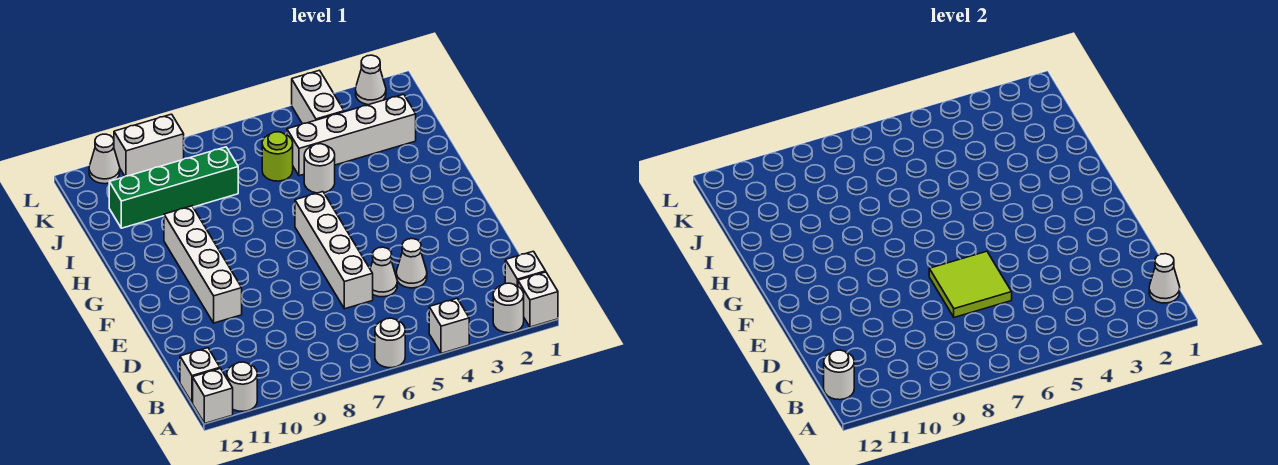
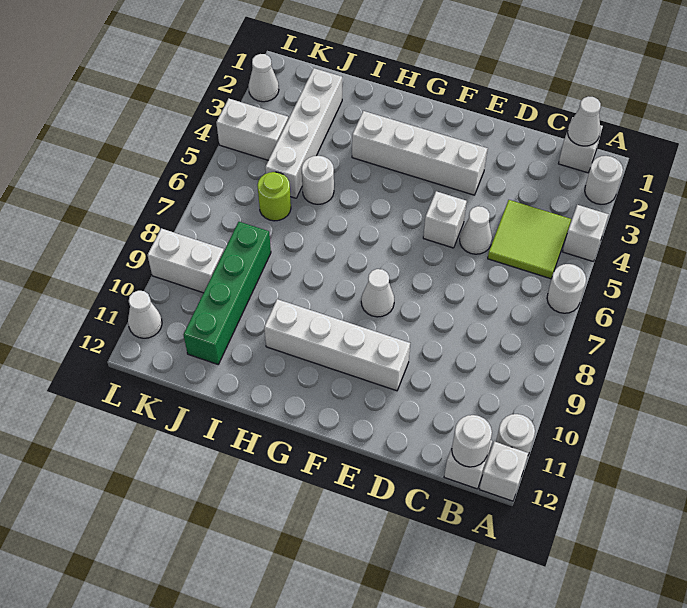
white brick A1 level 1 -> white brick E5 level 1
white cone D4 level 1 -> white cone F8 level 1
white brick D6:G6 level 1 -> white brick E3:H3 level 1
lime tile D6:E7 level 2 -> lime tile B4:C5 level 1
white brick L9:L10 level 1 -> white brick K9:L9 level 1

